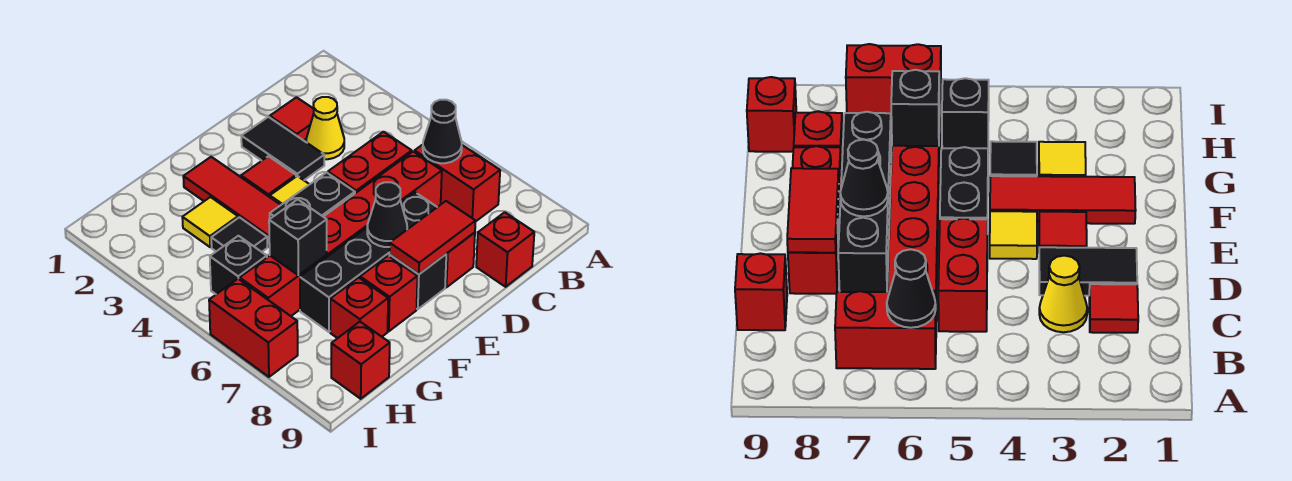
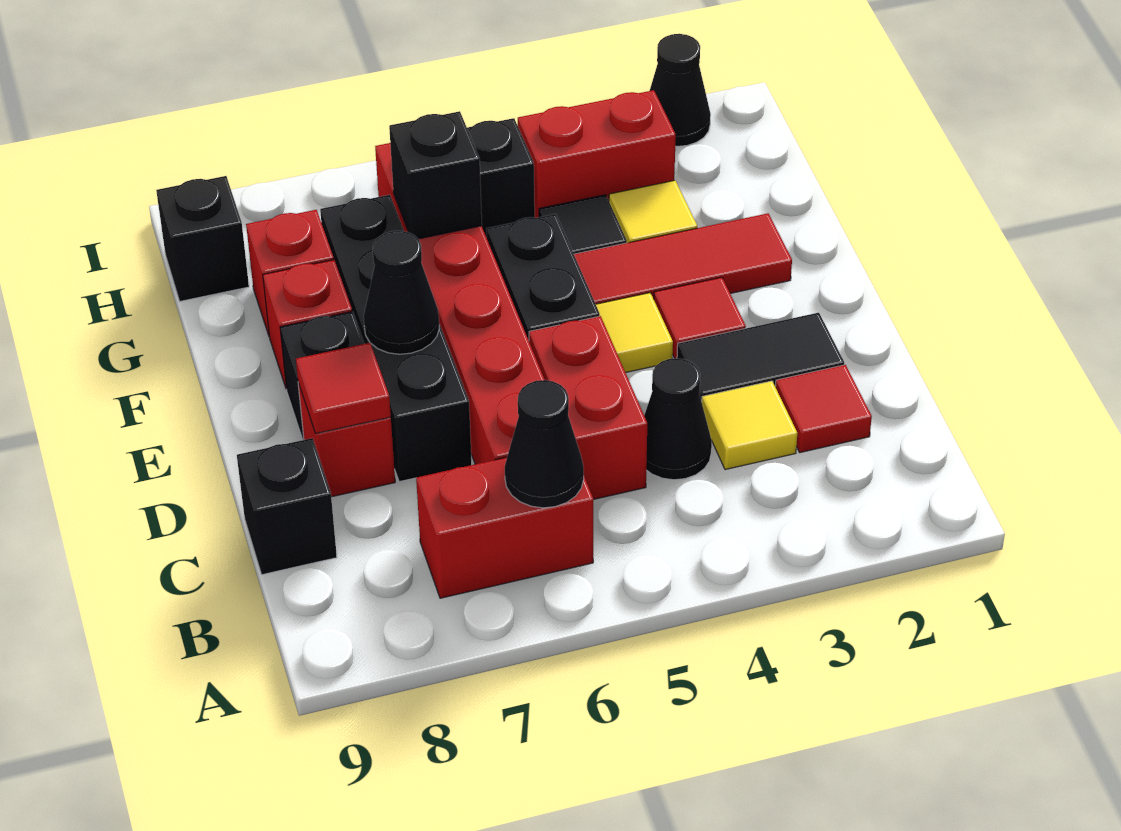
yellow cone C3 level 1 -> yellow tile C3 level 1
none -> black cone C4 level 1
red brick C9 level 1 -> black brick C9 level 1
red tile D8:E8 level 2 -> red tile D8 level 2
red brick H9 level 1 -> black brick H9 level 1
none -> black cone I2 level 1
red brick I6:I7 level 1 -> red brick H3:H4 level 1

